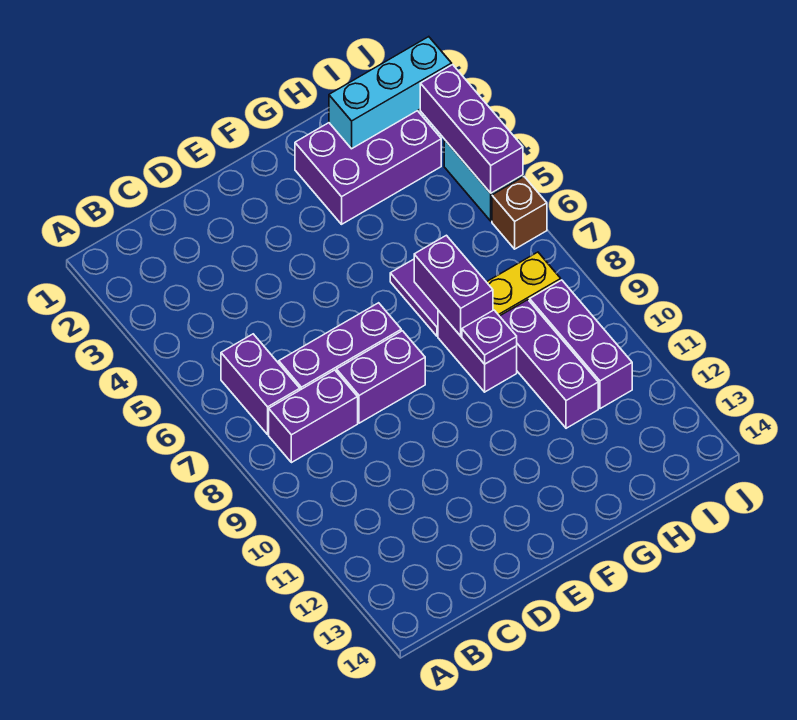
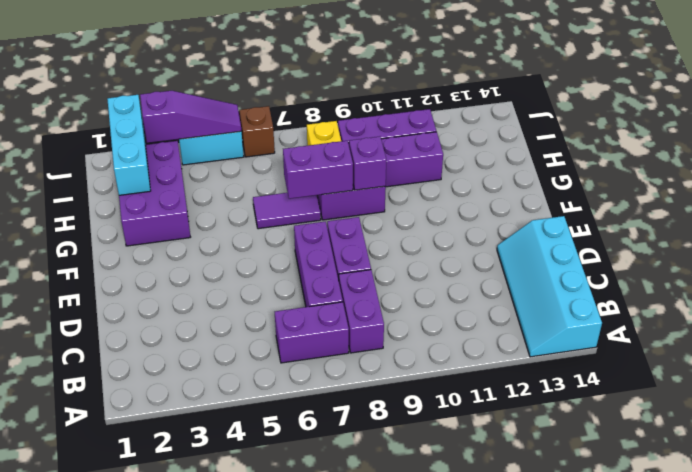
none -> cyan slope A13:D14 level 1 top 14
purple plate G9 level 2 -> purple brick G9 level 2
purple brick J3:J5 level 2 -> purple slope J3:J5 level 2 top 3

